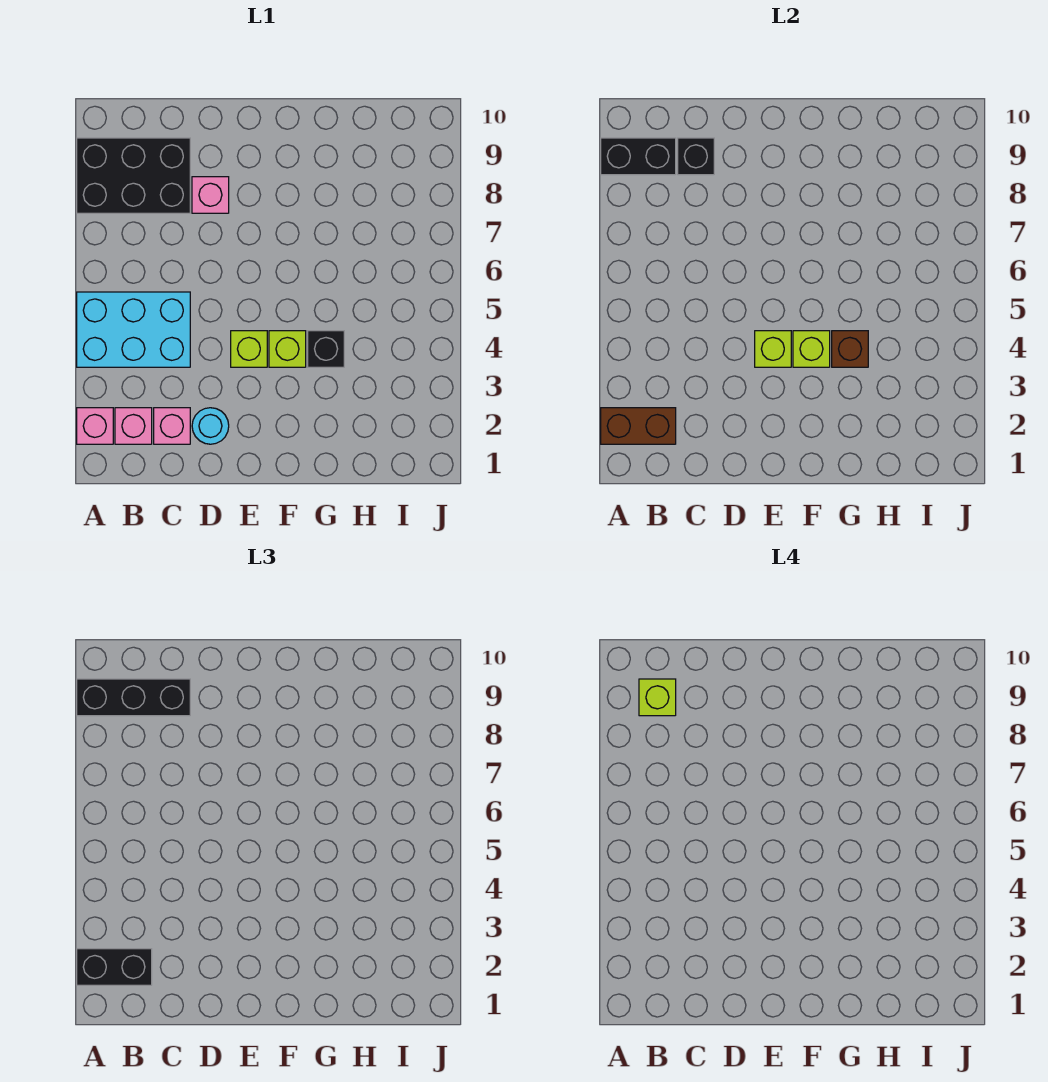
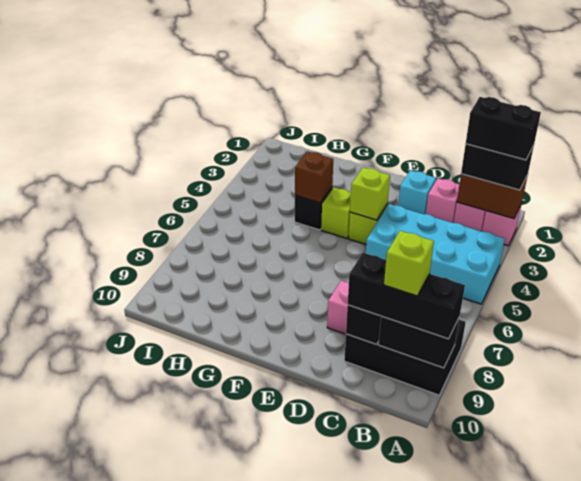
none -> black brick A2:B2 level 4
cyan brick A4:C5 level 1 -> cyan brick A4:D5 level 1
cyan round brick D2 level 1 -> cyan brick D2 level 1
lime brick F4 level 2 -> none

